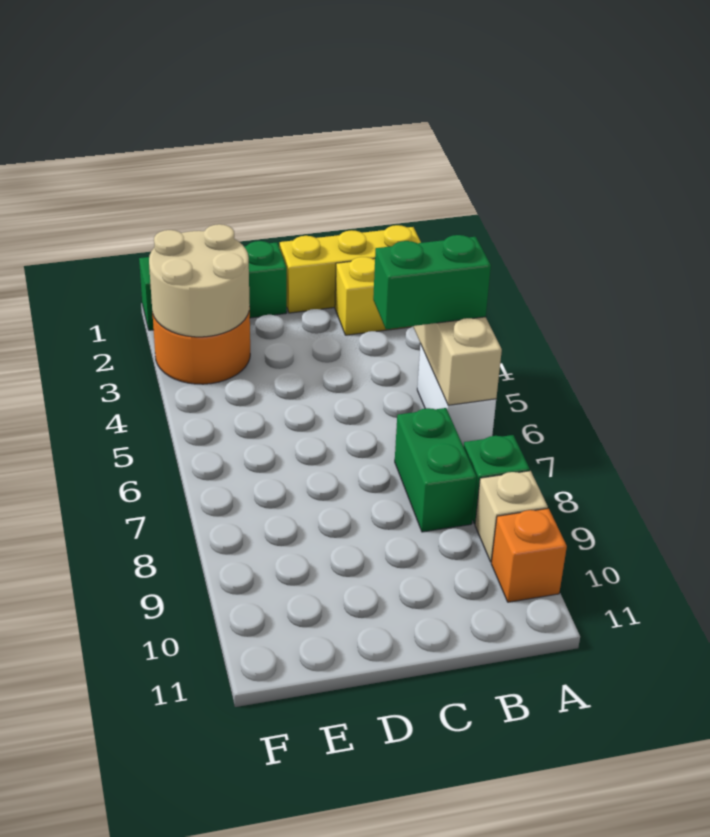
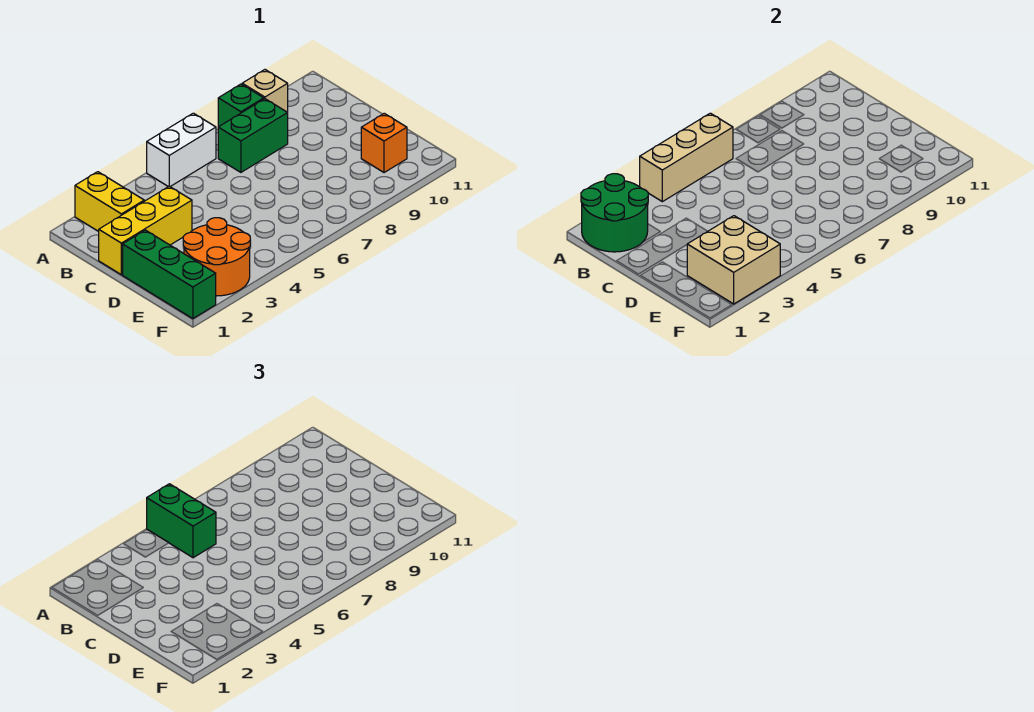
yellow brick A1:C1 level 1 -> yellow brick C1:C3 level 1
none -> green round brick A1:B2 level 2
orange brick A10 level 1 -> orange brick E10 level 1
tan round brick E2:F3 level 2 -> tan brick E2:F3 level 2

